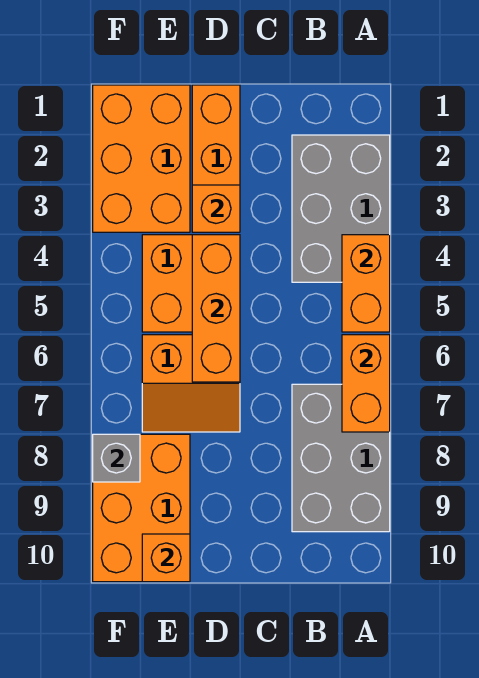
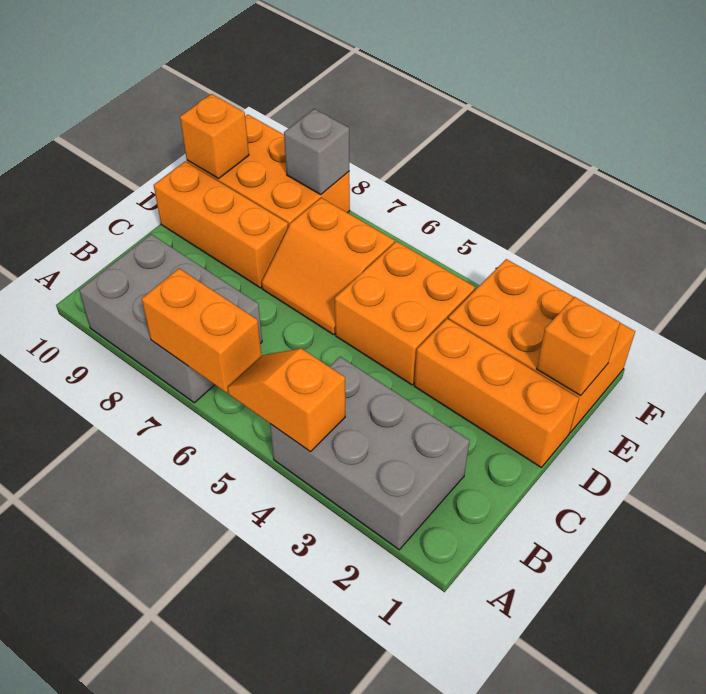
orange brick A4:A5 level 2 -> orange slope A4:A5 level 2 top 4
orange brick D3 level 2 -> orange brick E1 level 2
orange brick D4:D6 level 2 -> orange brick D8:D10 level 1
orange slope D6:E7 level 1 top 6 -> orange slope D6:E7 level 1 top E

